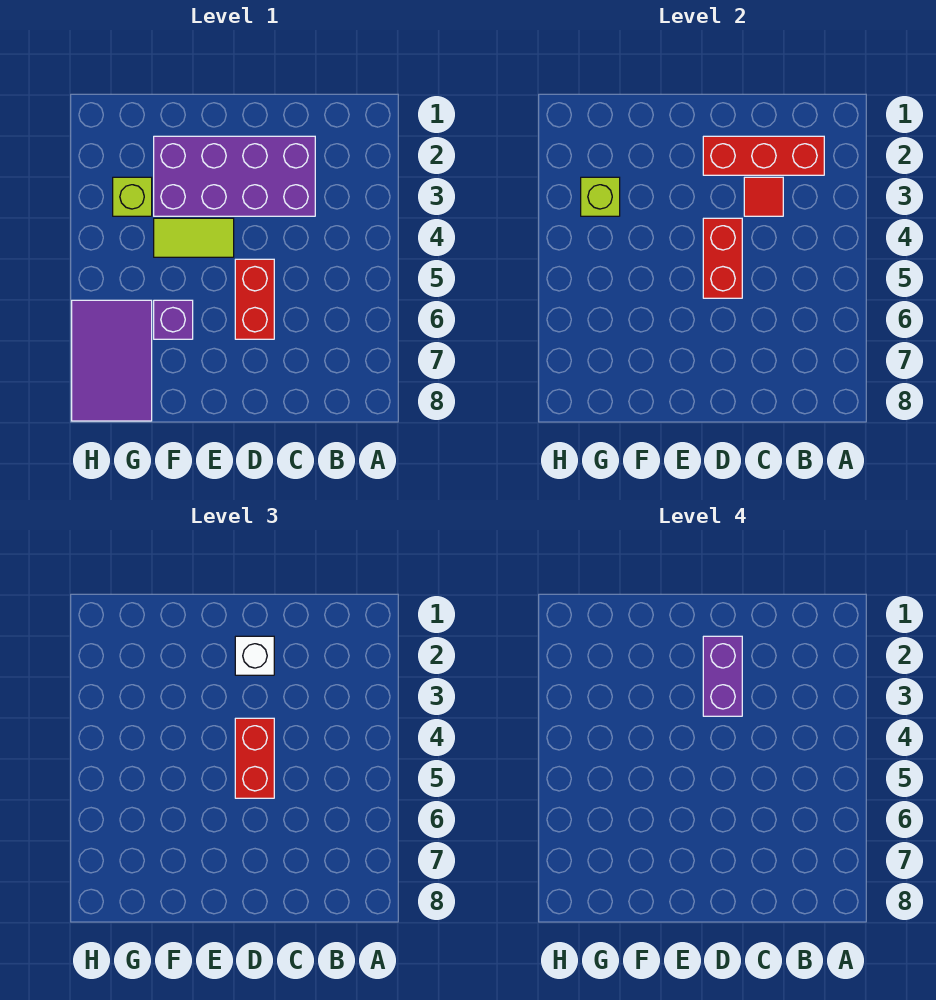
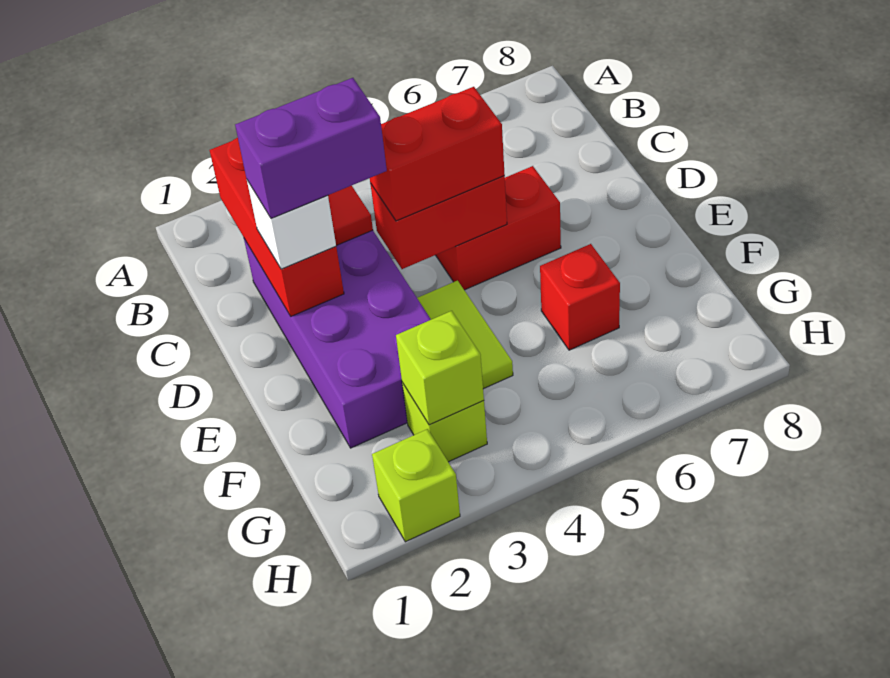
purple brick F6 level 1 -> red brick F6 level 1
purple tile G6:H8 level 1 -> none
none -> lime brick H2 level 1

